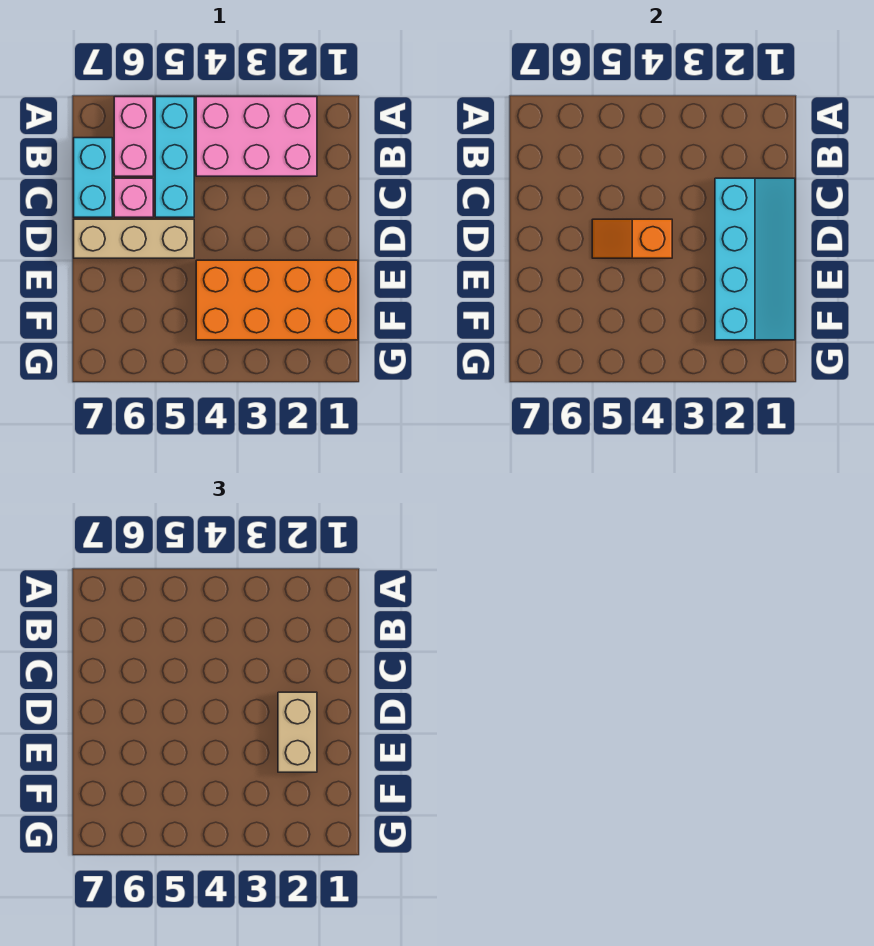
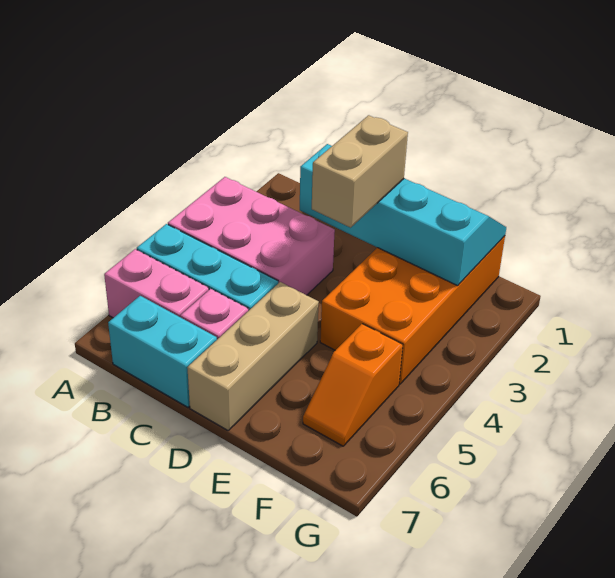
pink brick A2:B4 level 1 -> pink brick A3:C4 level 1
tan brick D2:E2 level 3 -> tan brick D2:D3 level 3
orange slope D4:D5 level 2 top 4 -> orange slope F5:F6 level 1 top 5

